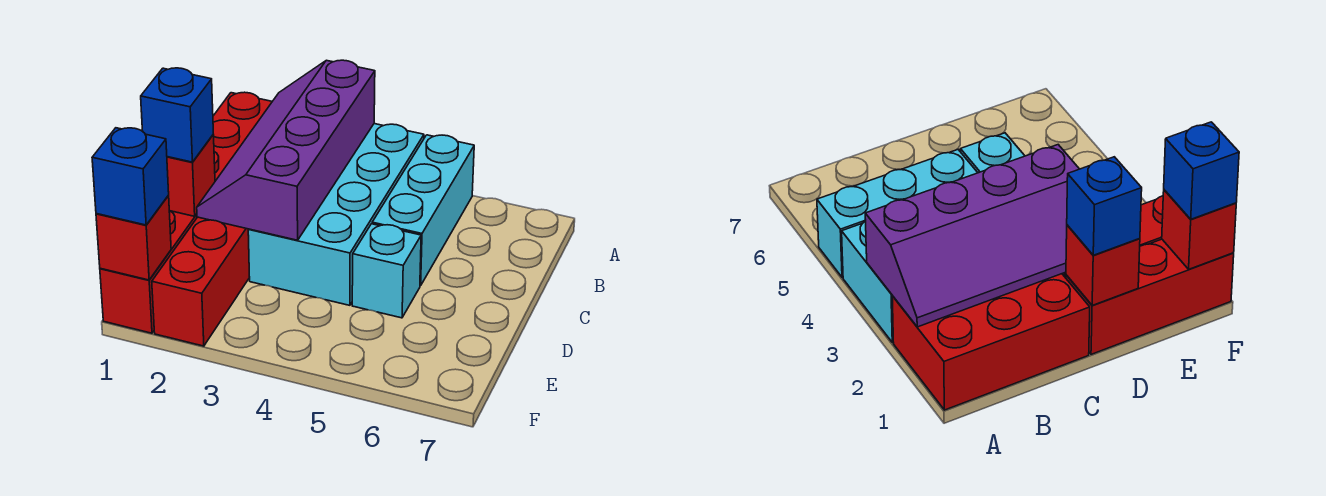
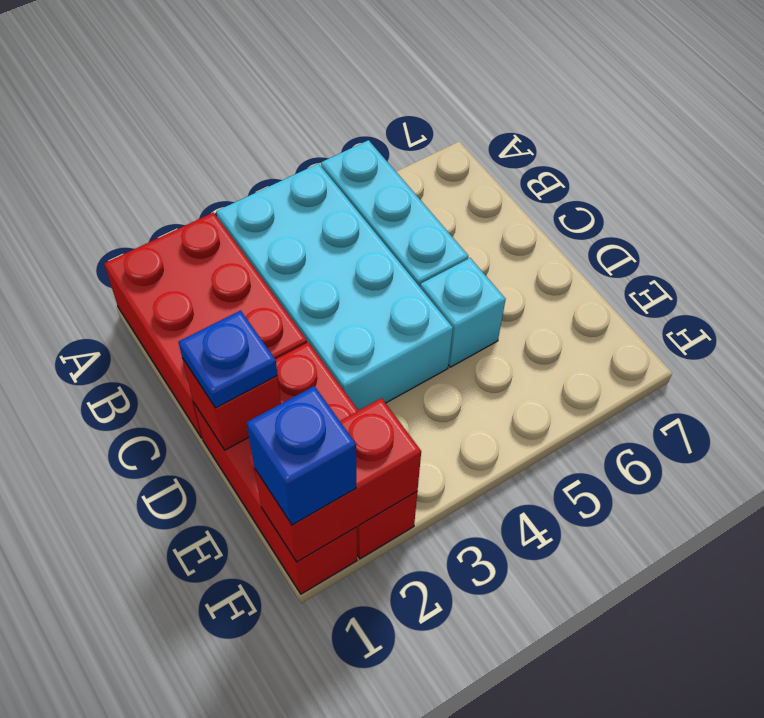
purple slope A2:D3 level 2 top 3 -> none
blue brick D1 level 3 -> blue plate D1 level 3
red brick F1 level 2 -> red brick F1:F2 level 2

